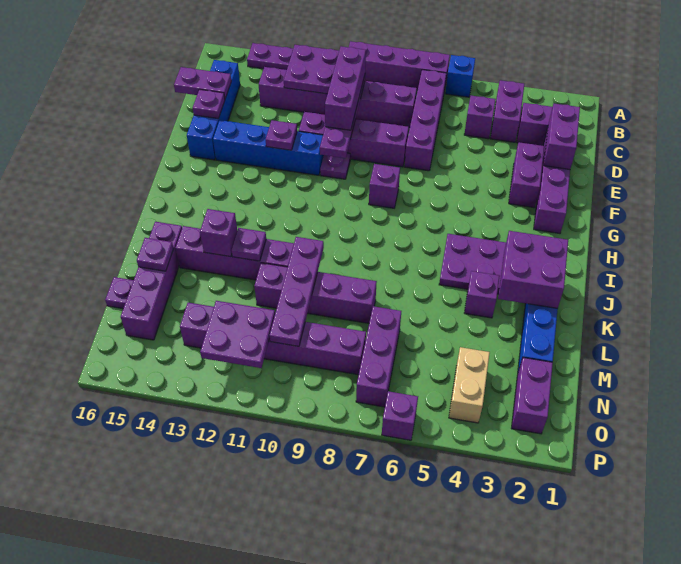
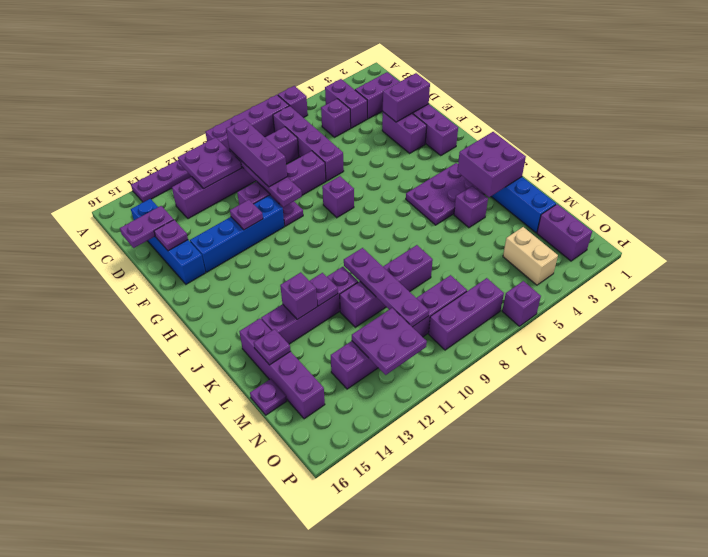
blue brick A6 level 1 -> purple brick A6 level 1
purple brick D2:E2 level 2 -> purple brick E2:E3 level 2
purple brick M7:O7 level 1 -> purple brick O7:O9 level 1

